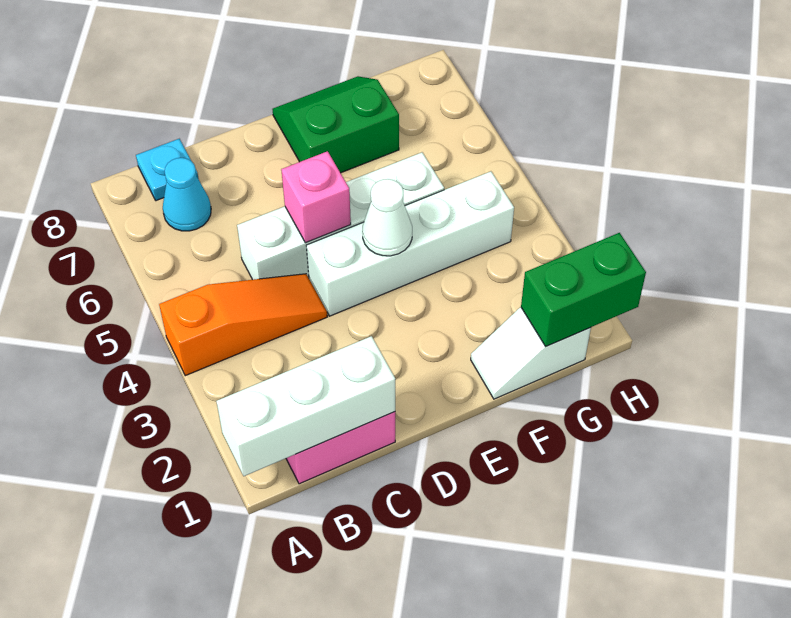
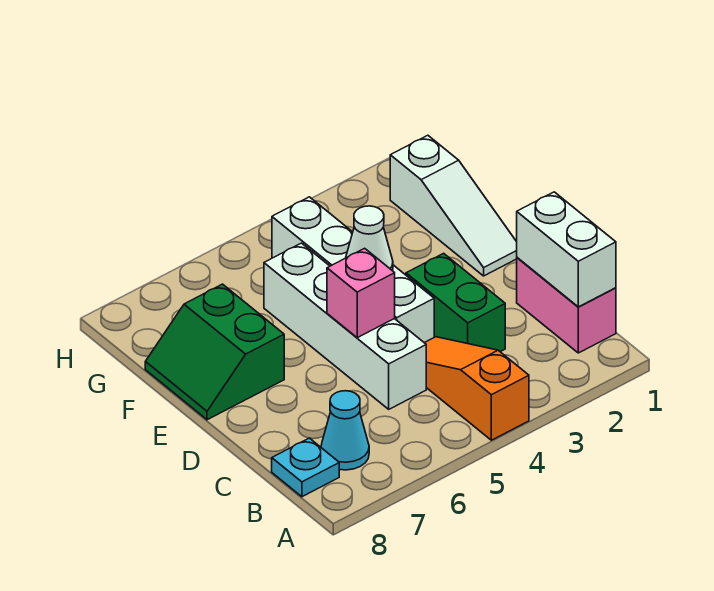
white brick A1:C1 level 2 -> white brick B1:C1 level 2
white slope F1:G1 level 1 top G -> white slope E1:G1 level 1 top G
green brick G1:H1 level 2 -> green brick C3:D3 level 1

